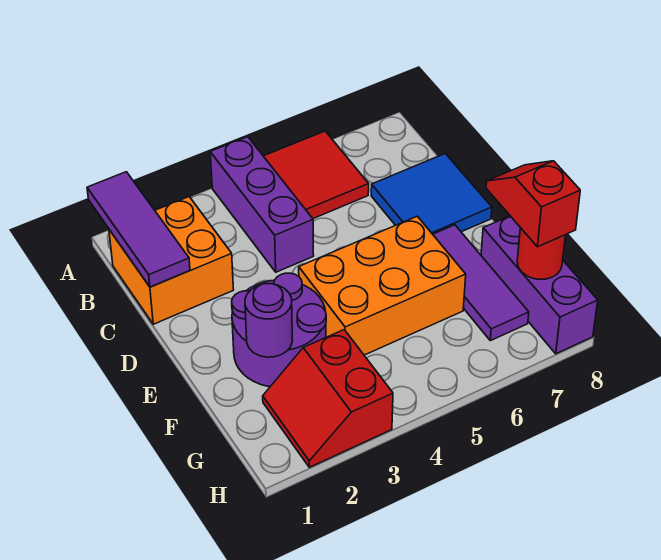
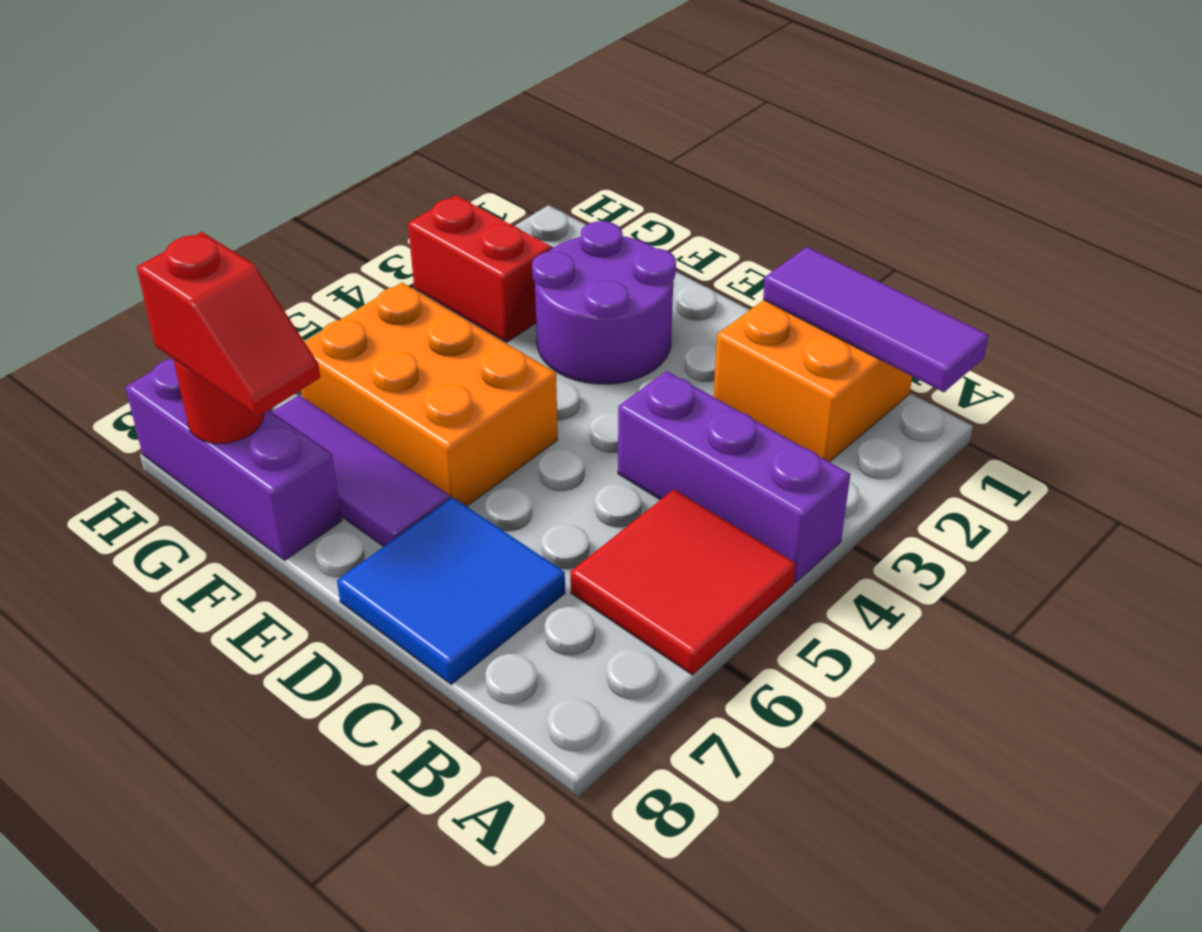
orange brick E4:F6 level 1 -> orange brick E5:G6 level 1
purple round brick F2 level 2 -> none

